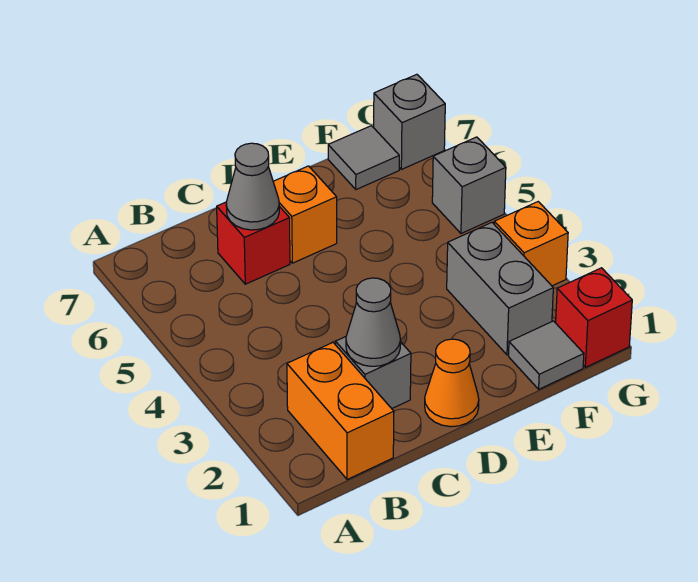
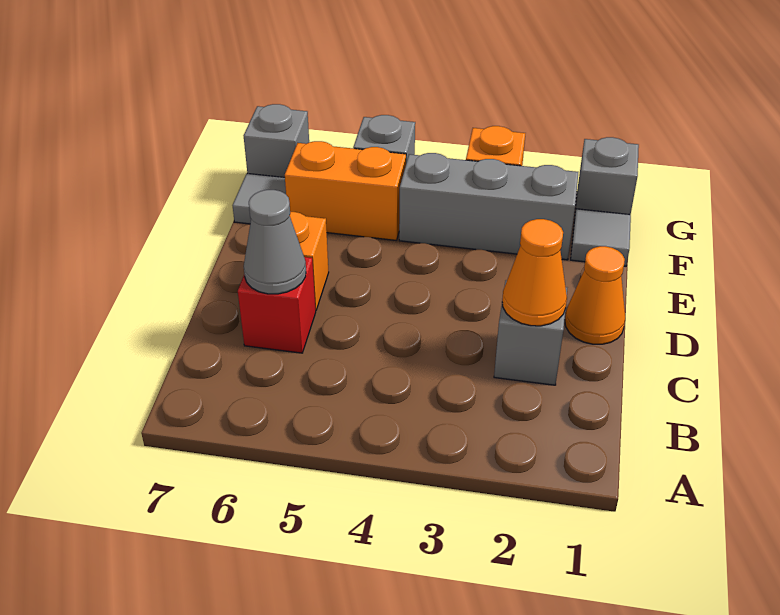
orange brick B1:B2 level 1 -> orange brick F5:F6 level 1
grey cone C2 level 2 -> orange cone C2 level 2
grey brick F2:F3 level 1 -> grey brick F2:F4 level 1
red brick G1 level 1 -> grey brick G1 level 1

